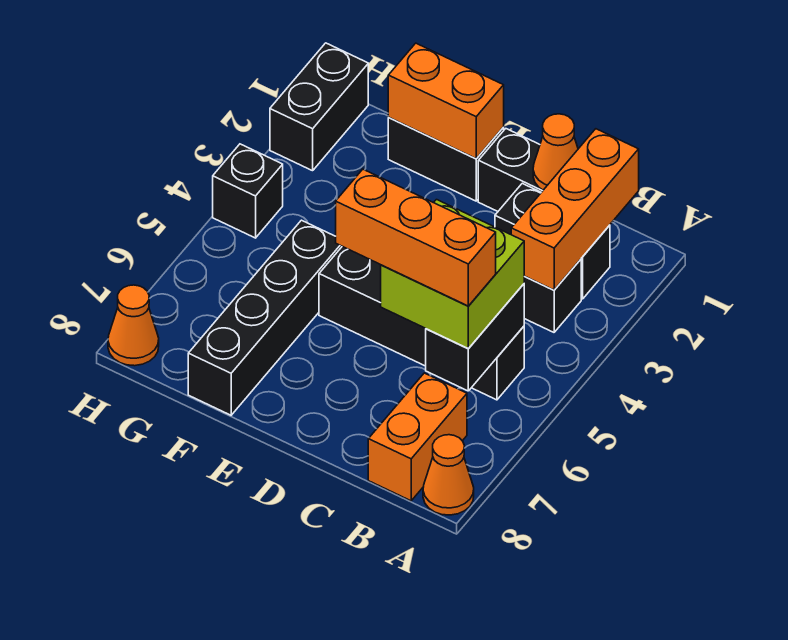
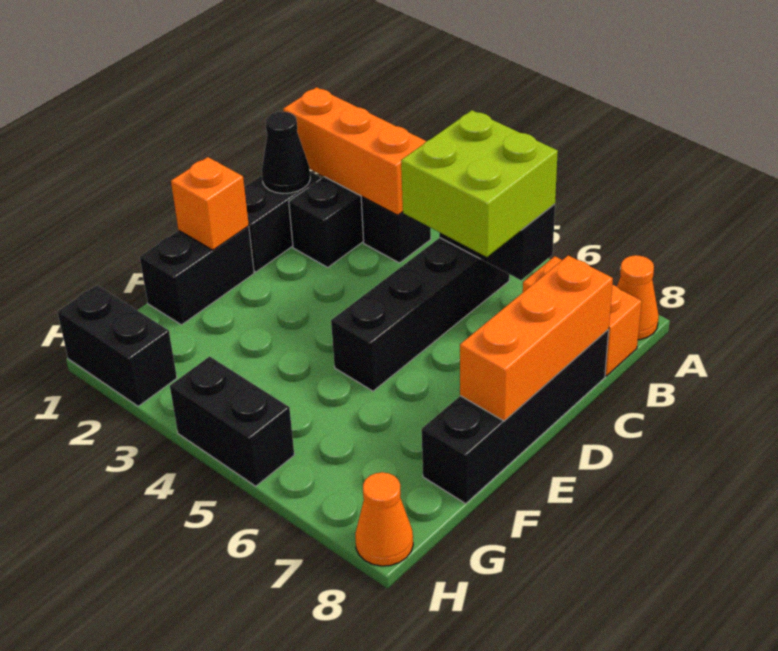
orange brick B6:D6 level 4 -> orange brick C8:E8 level 2
orange cone C1 level 2 -> black cone C1 level 2
orange brick E1:F1 level 2 -> orange brick E1 level 2
black brick F5:F8 level 1 -> black brick C8:F8 level 1
black brick H4 level 1 -> black brick H4:H5 level 1

